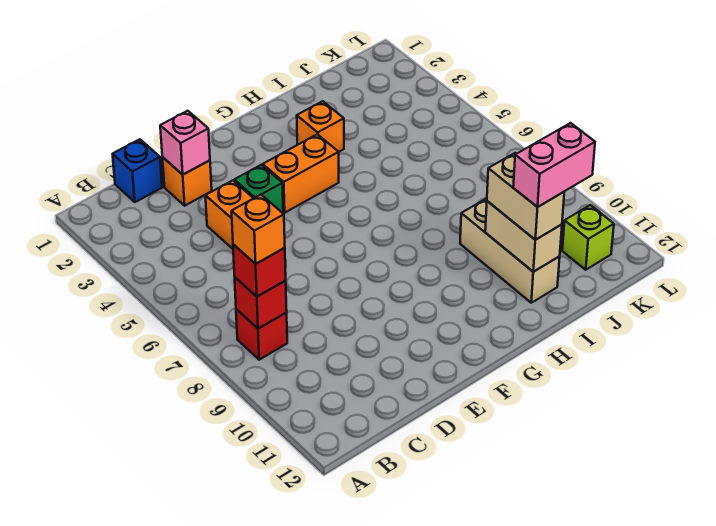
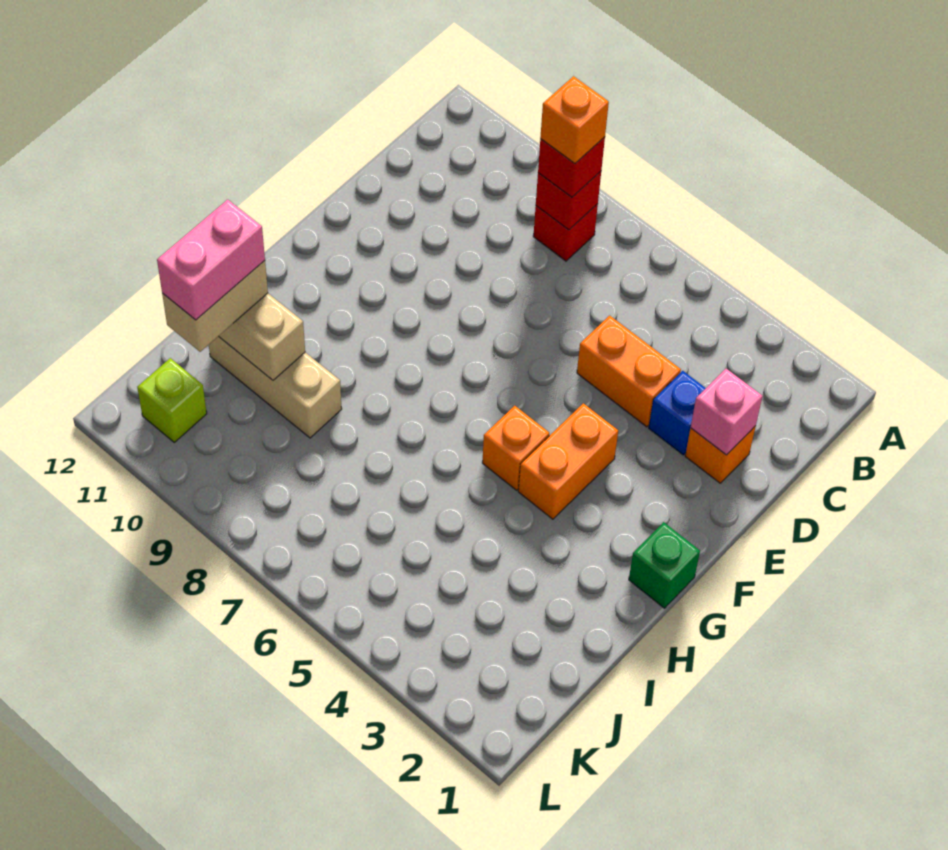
blue brick C1 level 1 -> blue brick D3 level 1
green brick E4 level 1 -> green brick G1 level 1
orange brick H3 level 1 -> orange brick G5 level 1
tan brick I10:I11 level 3 -> tan brick I11:J11 level 3

